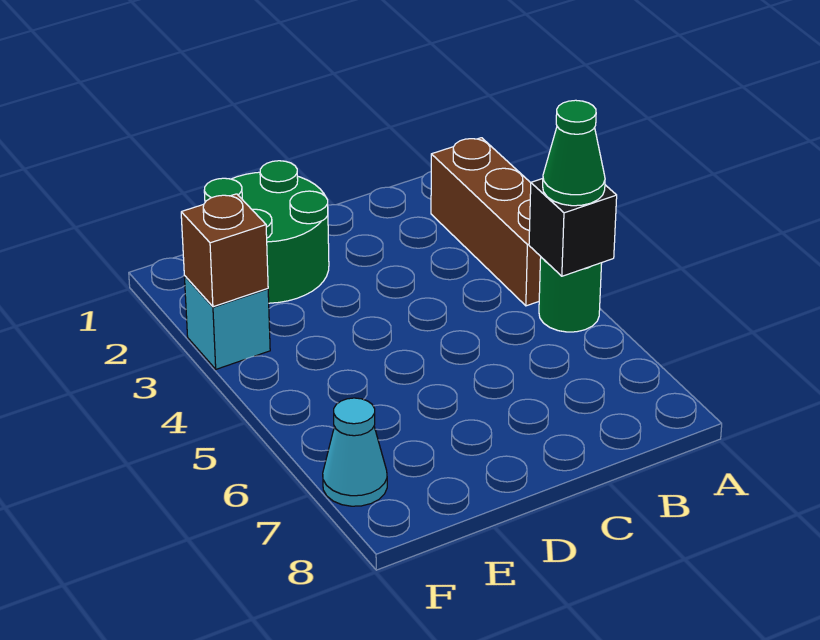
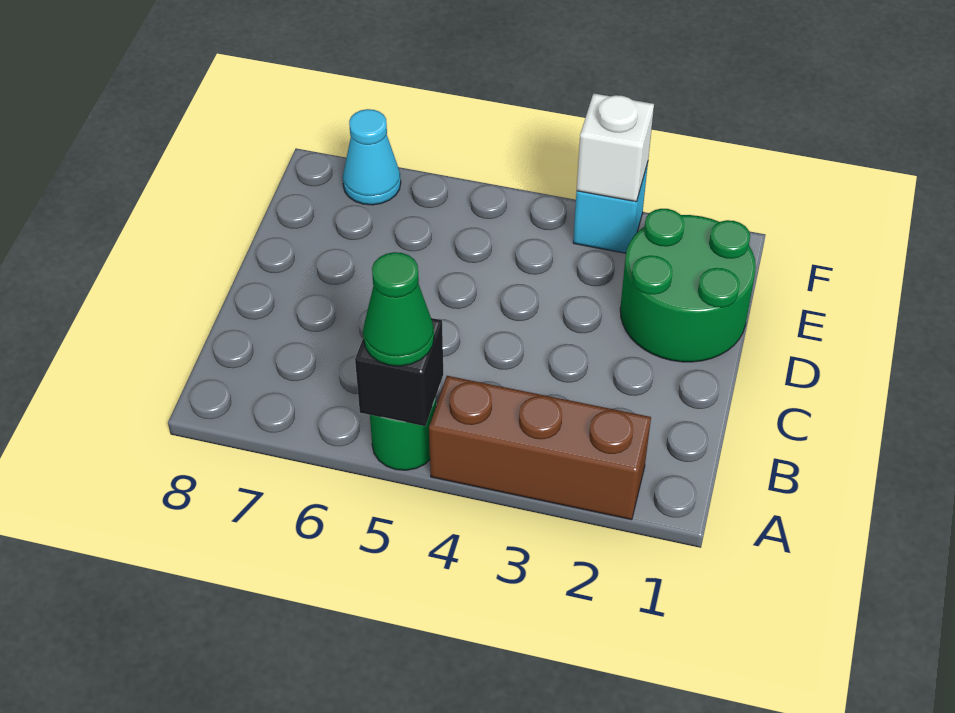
brown brick F3 level 2 -> white brick F3 level 2

